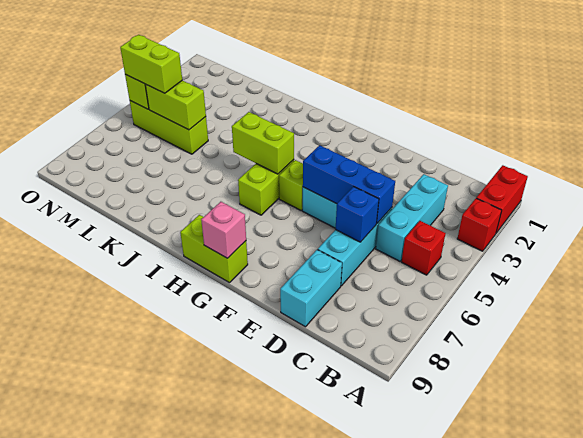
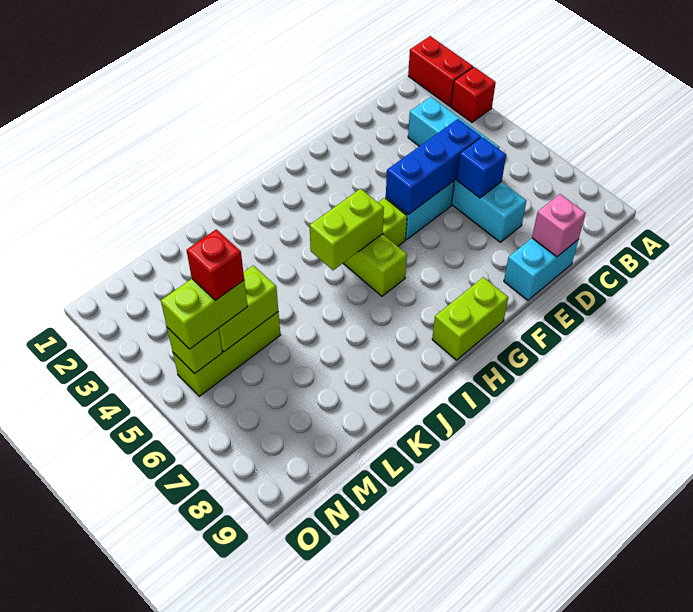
red brick B5 level 1 -> red brick M5 level 4
cyan brick D8:D9 level 1 -> cyan brick D9:E9 level 1
pink brick G9 level 2 -> pink brick D9 level 2

